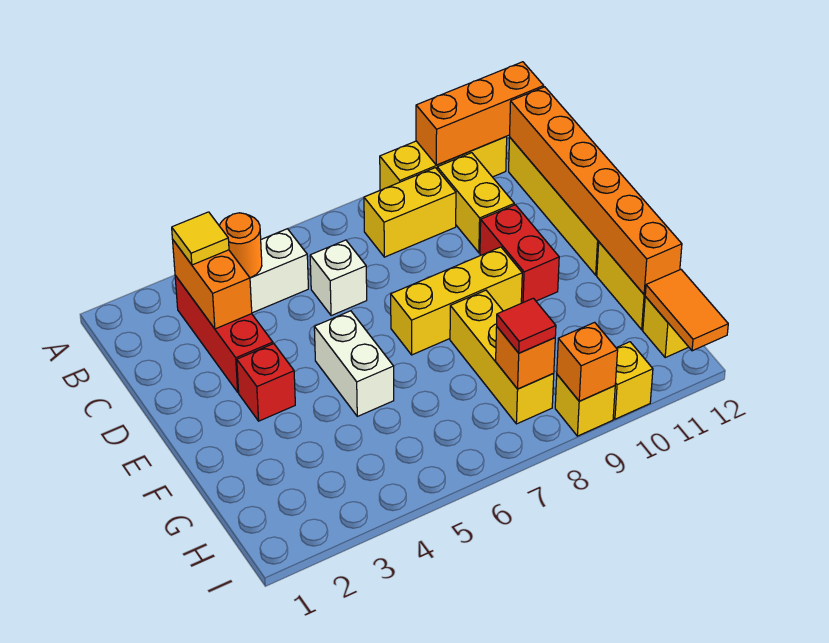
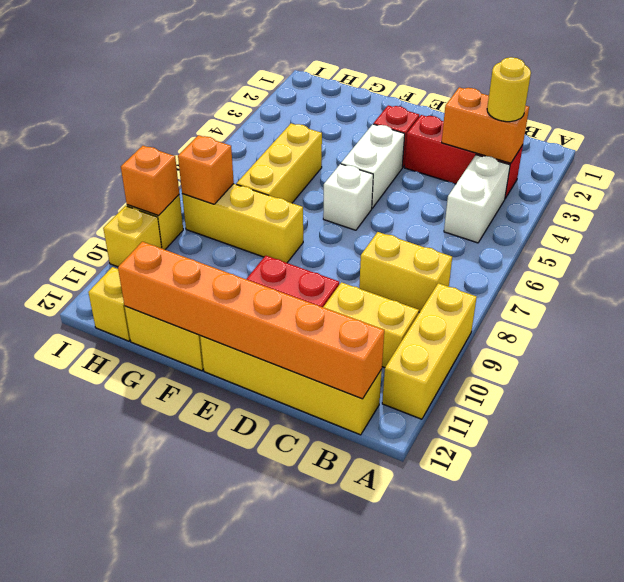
orange brick A10:A12 level 2 -> none
yellow tile B3 level 3 -> yellow round brick B3 level 3
orange round brick B4 level 2 -> none
yellow brick B8:B9 level 1 -> yellow brick B8:C8 level 1
white brick C6 level 1 -> white brick E6 level 1
white brick E5:F5 level 1 -> white brick E4:E5 level 1
yellow brick E7:E9 level 1 -> yellow brick G5:G7 level 1
red tile H8 level 3 -> none
orange tile H12:I12 level 2 -> none

